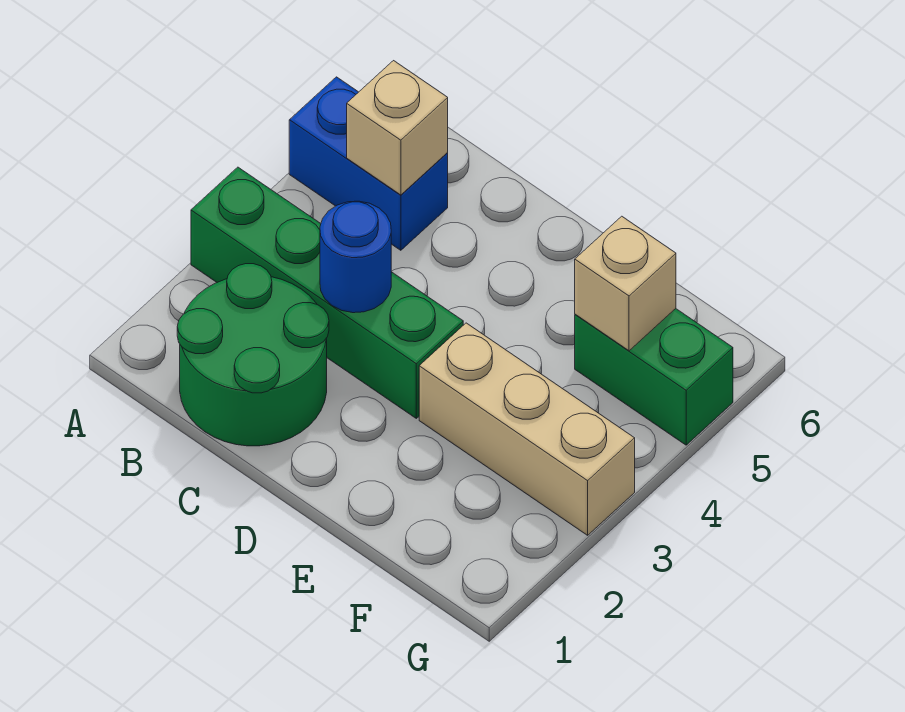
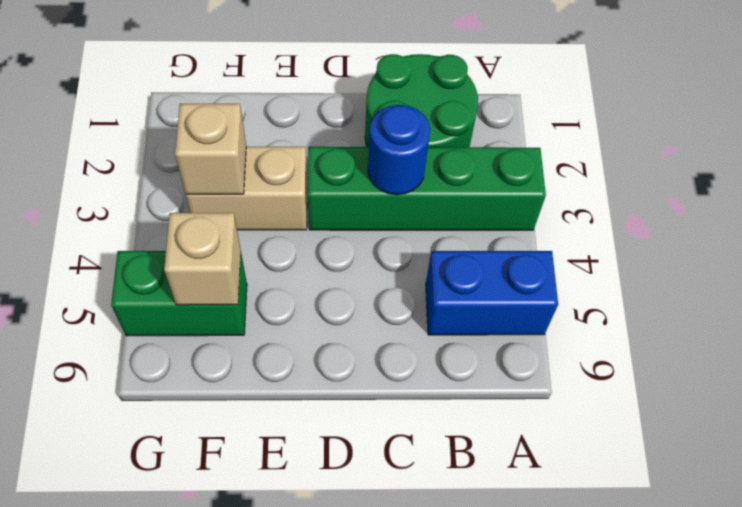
tan brick B5 level 2 -> tan brick F3 level 2
tan brick E3:G3 level 1 -> tan brick E3:F3 level 1

